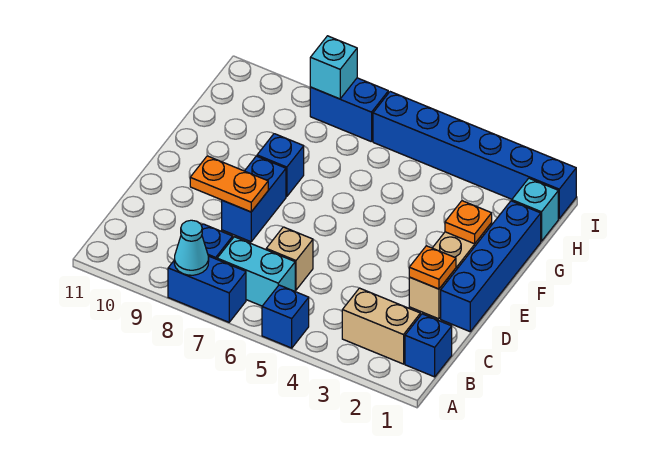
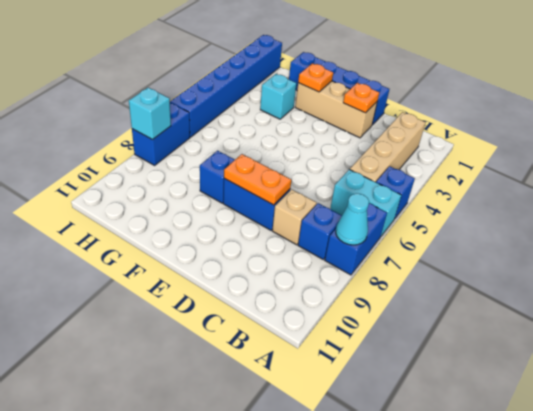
blue brick B1 level 1 -> none
tan brick B2:B3 level 1 -> tan brick B2:B5 level 1
cyan brick B6:B7 level 1 -> cyan brick A6:B6 level 1
tan brick C6 level 1 -> tan brick C8 level 1
orange plate D8:D9 level 2 -> orange plate D8:E8 level 2
cyan brick H1 level 1 -> cyan brick G3 level 1

